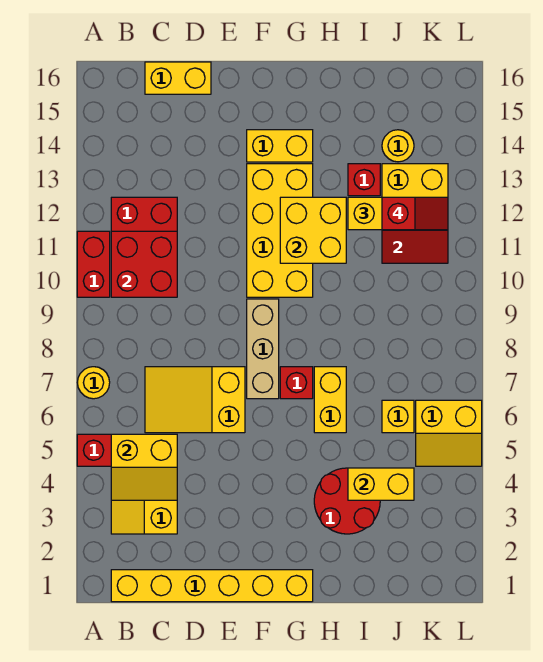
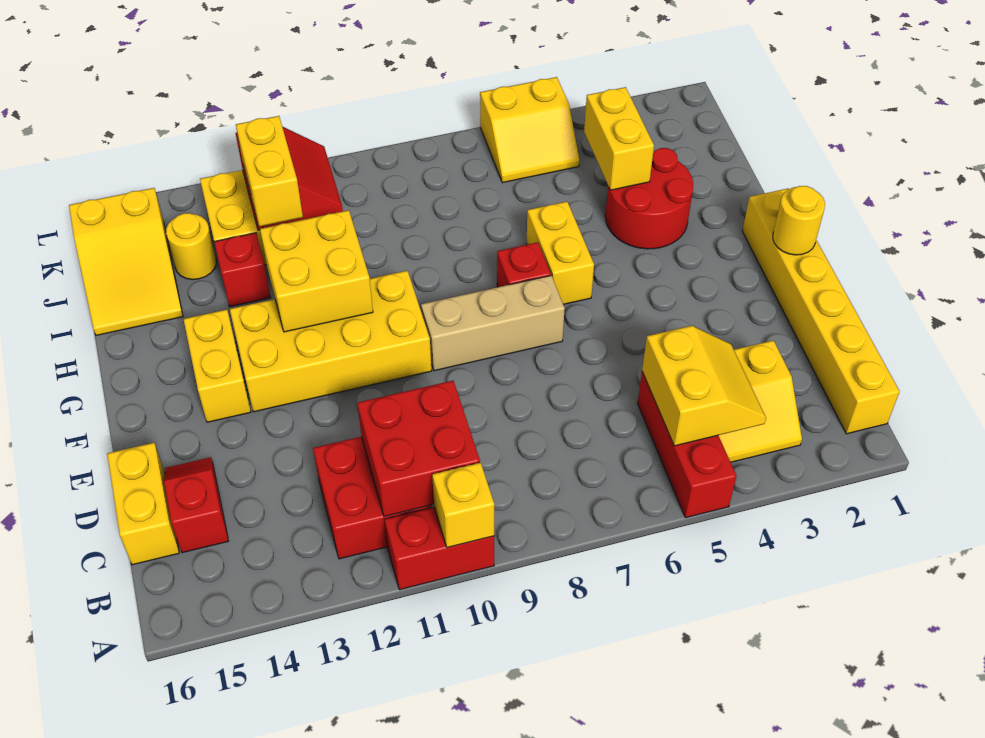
yellow round brick A7 level 1 -> yellow round brick F1 level 2
yellow slope C6:E7 level 1 top E -> yellow slope I15:K16 level 1 top K
yellow brick H6:H7 level 1 -> yellow brick G6:H6 level 1
yellow brick J6 level 1 -> yellow brick A10 level 2
red slope J12:K12 level 4 top J -> red slope C15:D15 level 1 top C
yellow slope K5:L6 level 1 top 6 -> yellow slope K5:L6 level 1 top L

